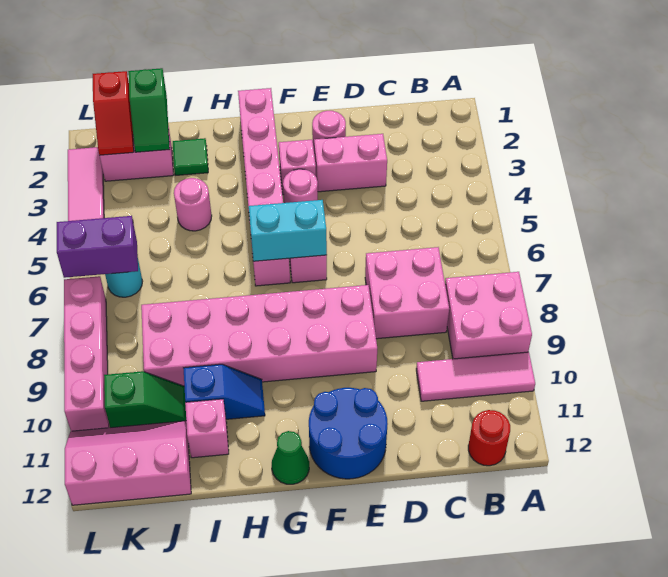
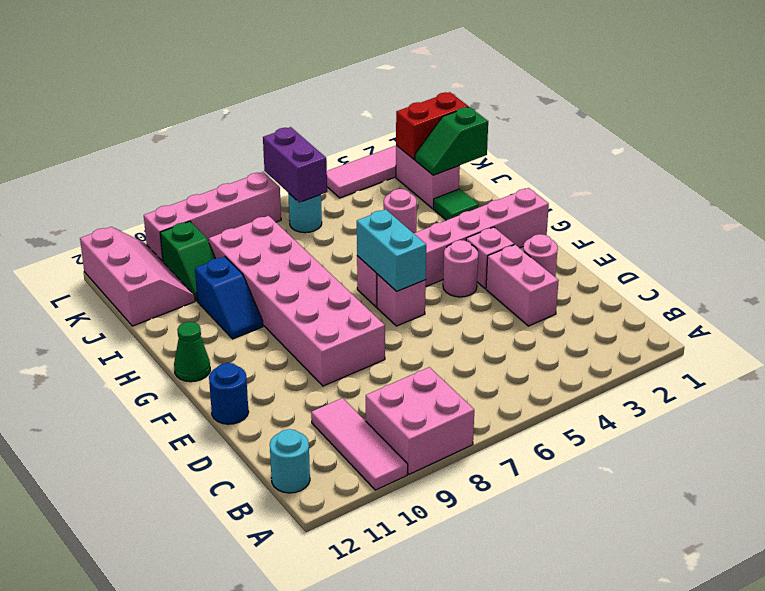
red round brick B12 level 1 -> cyan round brick B12 level 1
pink brick C7:D8 level 1 -> none
blue round brick E11:F12 level 1 -> blue round brick E12 level 1
pink brick I11 level 1 -> none
red slope K1:K2 level 2 top 1 -> red brick K1:K2 level 2

